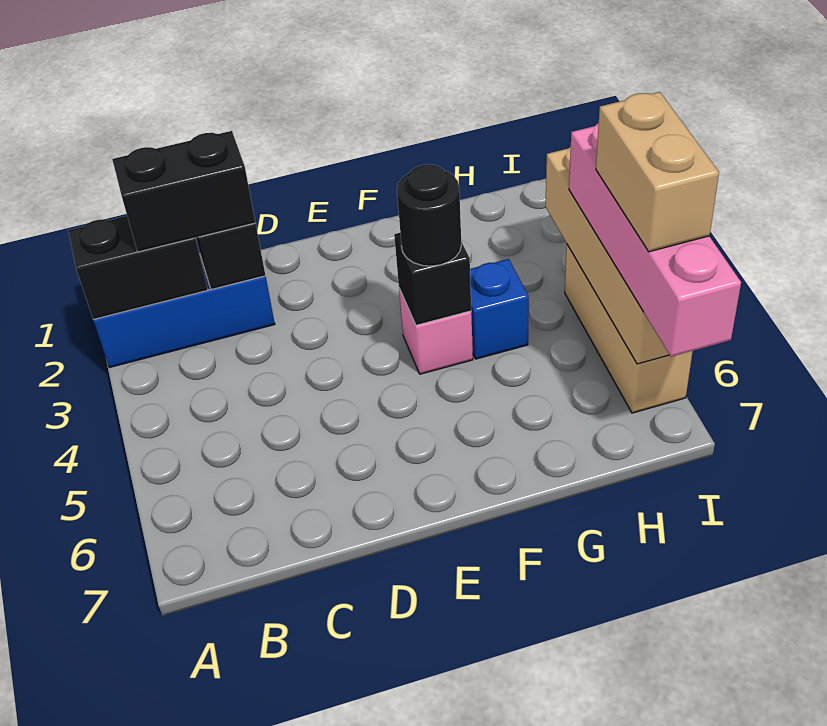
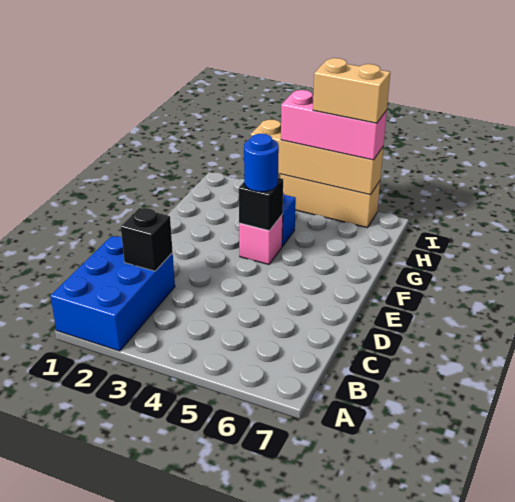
black brick A2:B2 level 2 -> none
black brick B2:C2 level 3 -> none
black round brick F4 level 3 -> blue round brick F4 level 3
pink brick I4:I7 level 3 -> pink brick I4:I6 level 3

